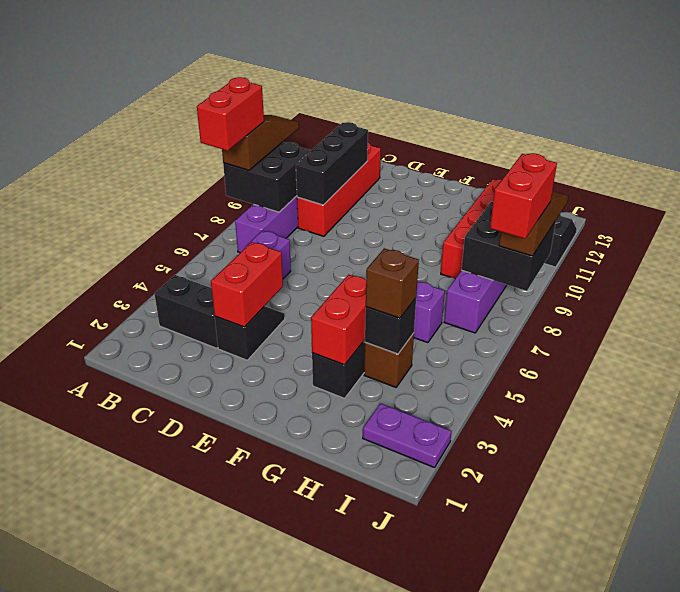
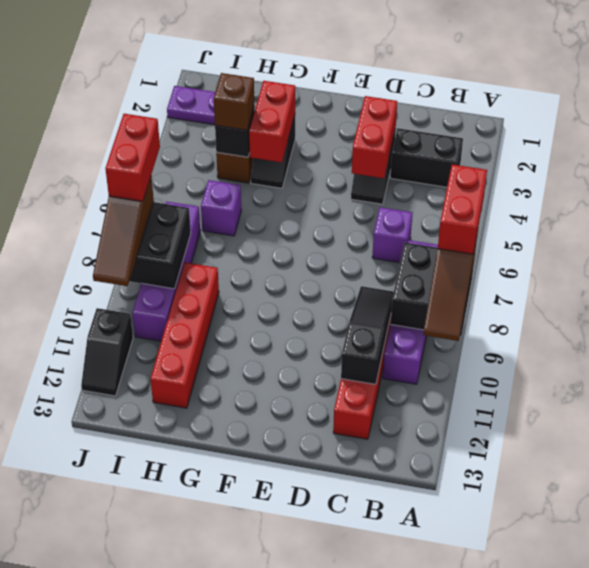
black brick C9:C11 level 2 -> black slope C9:C11 level 2 top 11

